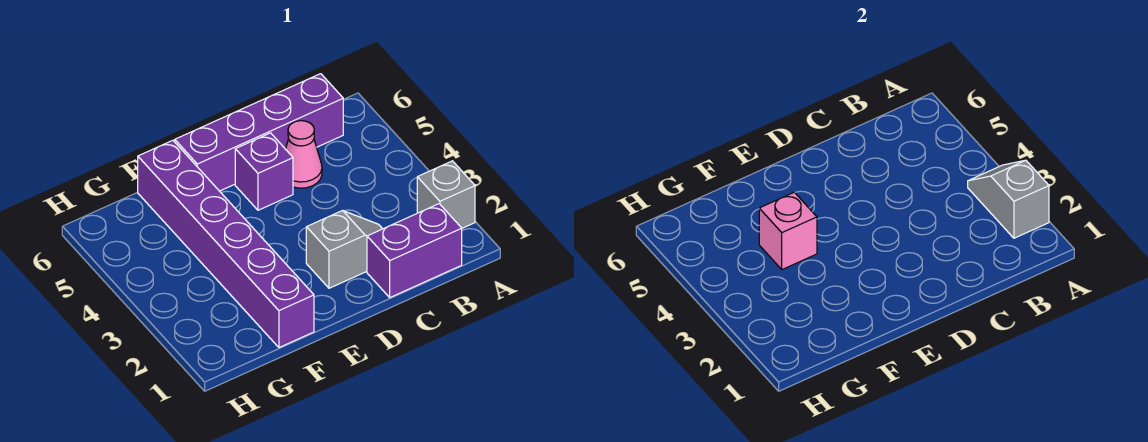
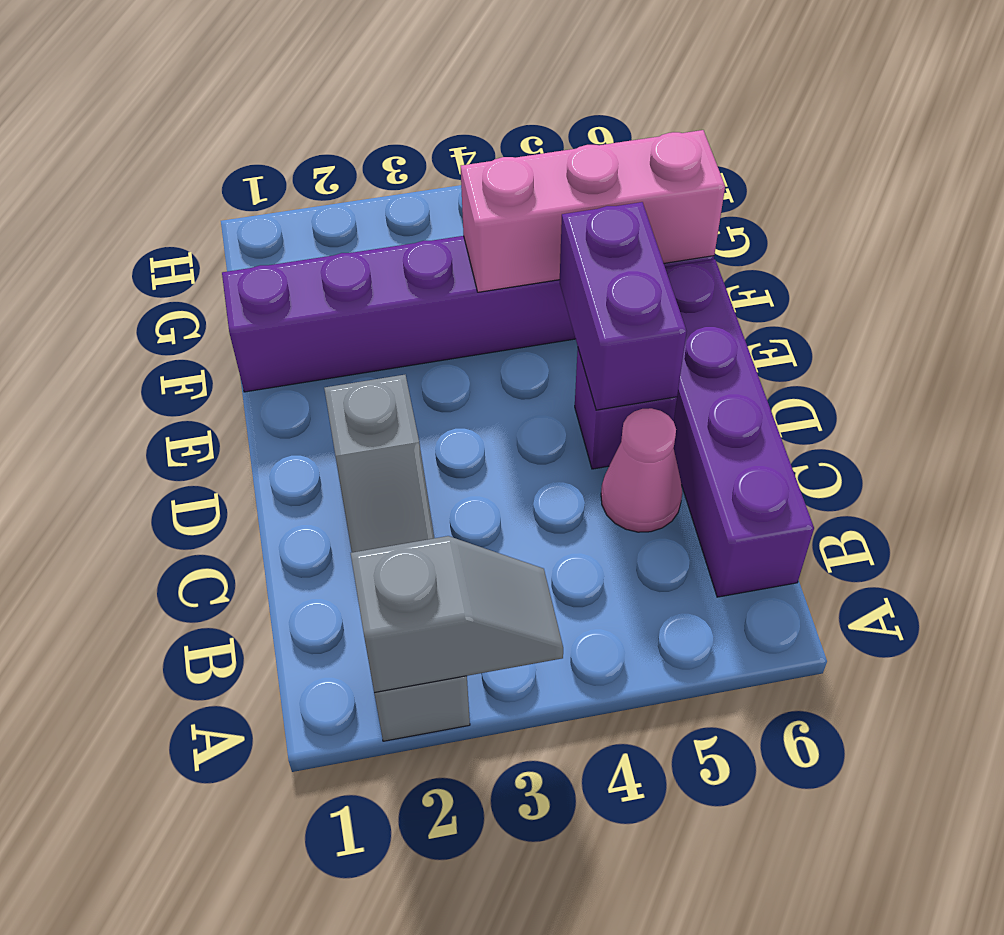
purple brick B1:C1 level 1 -> purple brick D5:E5 level 2
pink brick F4 level 2 -> pink brick F4:F6 level 2

